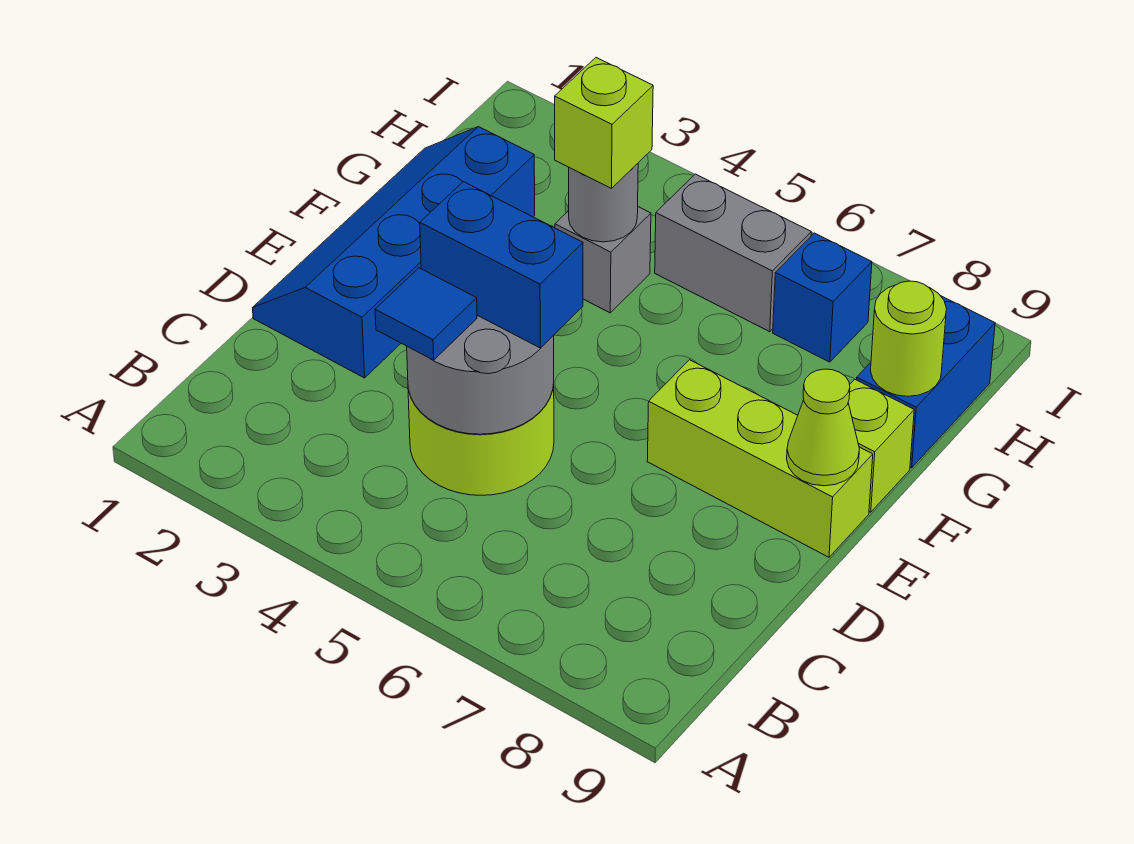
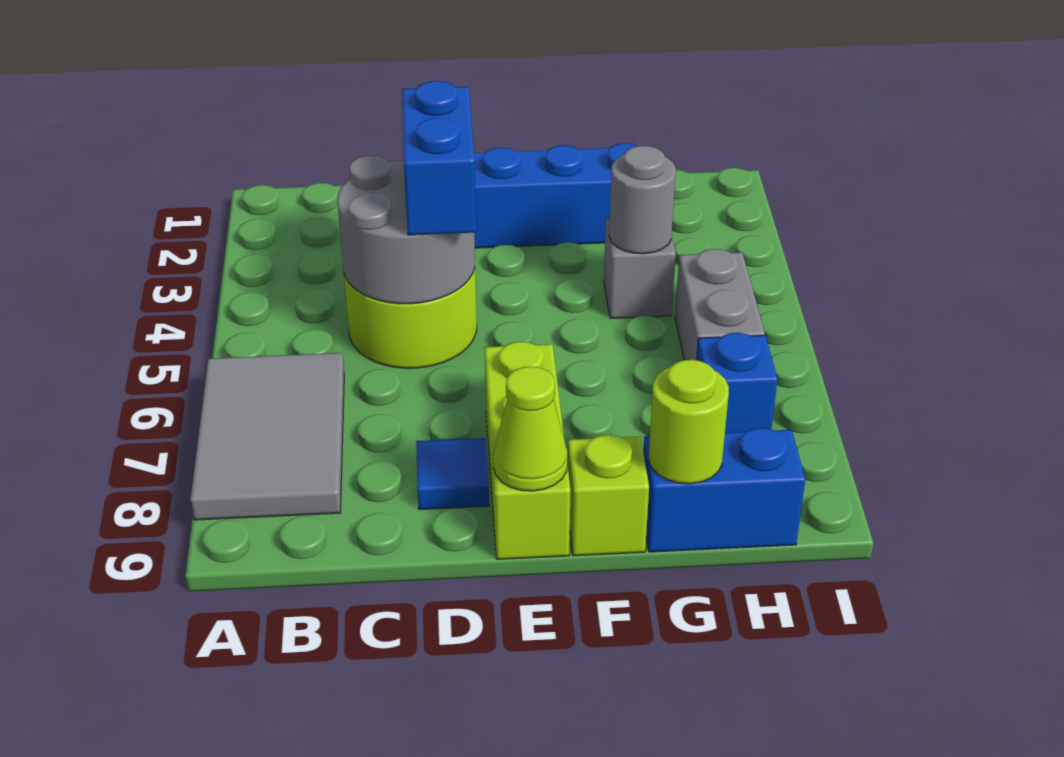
none -> grey tile A6:B8 level 1
blue tile C4 level 3 -> blue tile D8 level 1
lime brick G4 level 3 -> none

